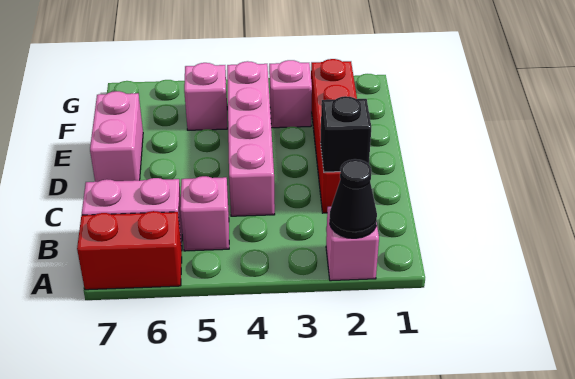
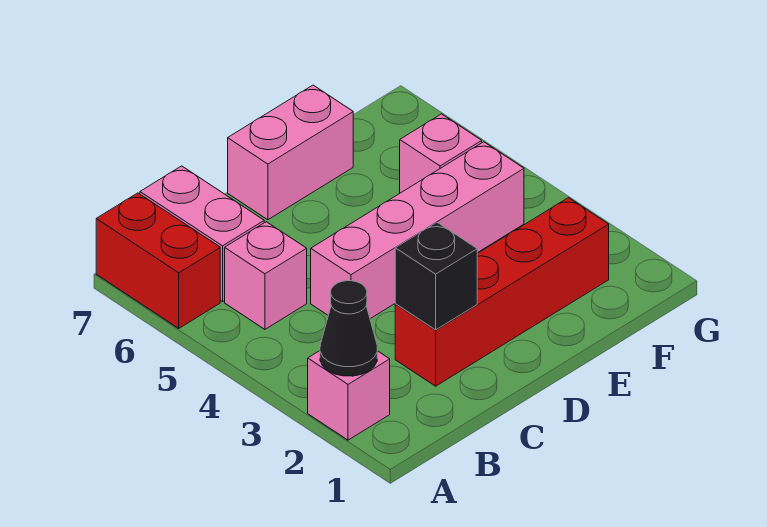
pink brick F3 level 1 -> none

